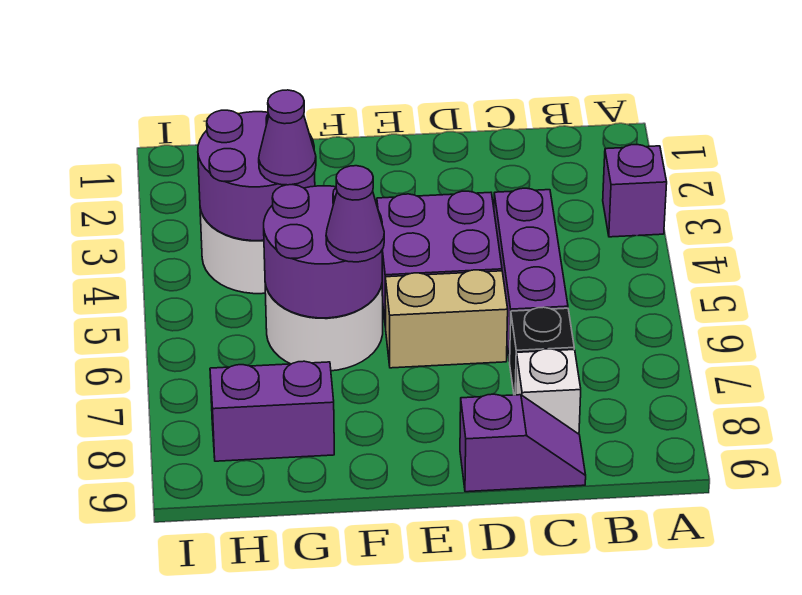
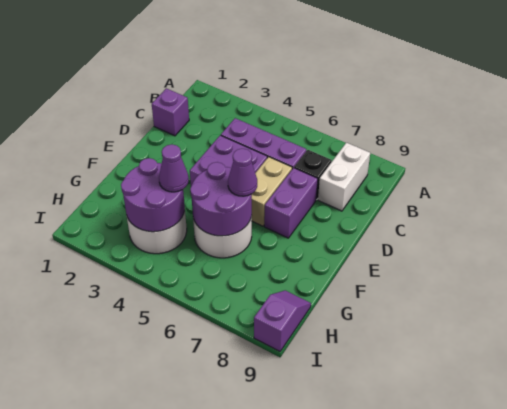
purple brick A3 level 1 -> purple brick C1 level 1
white brick C8 level 1 -> white brick B8:C8 level 1
purple slope C9:D9 level 1 top D -> purple slope H9:I9 level 1 top I
purple brick G8:H8 level 1 -> purple brick D7:E7 level 1

